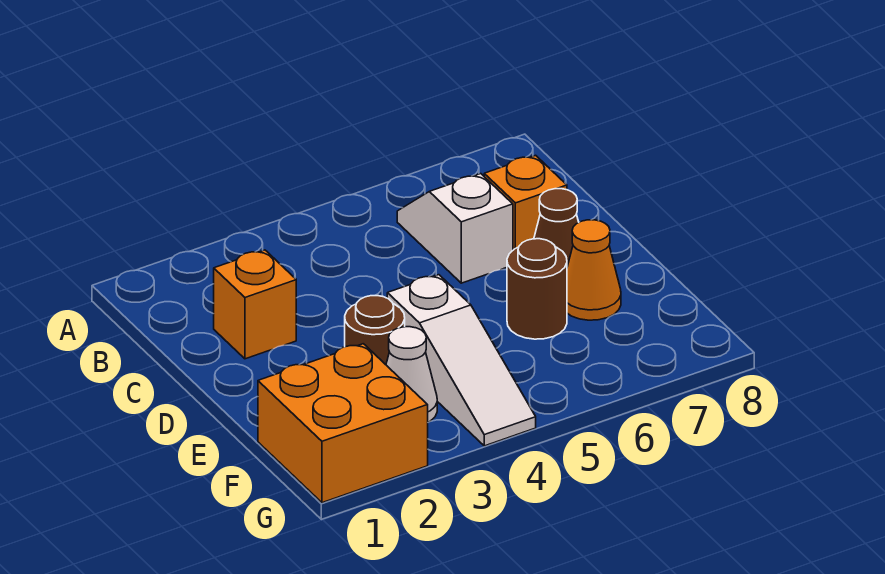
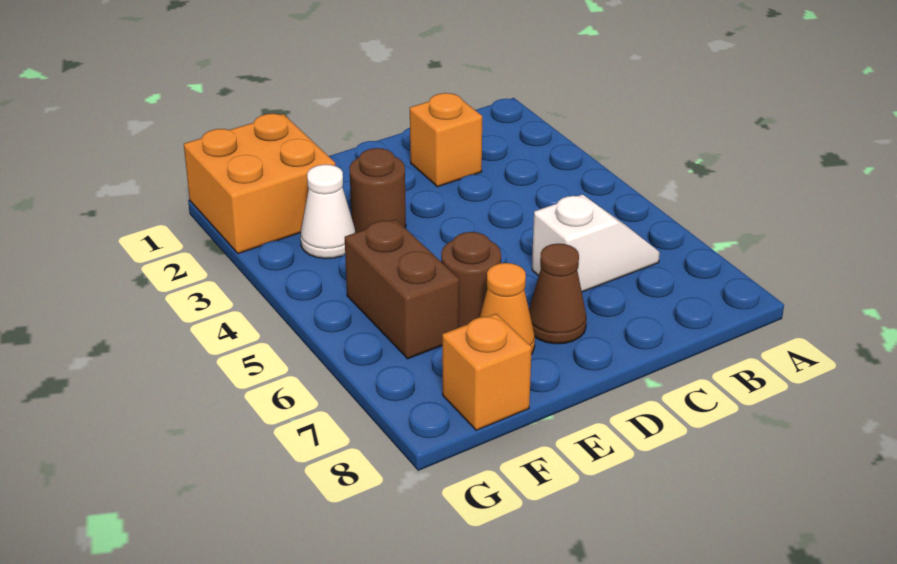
orange brick C7 level 1 -> orange brick F8 level 1
white slope E4:G4 level 1 top E -> none
none -> brown brick F5:F6 level 1

